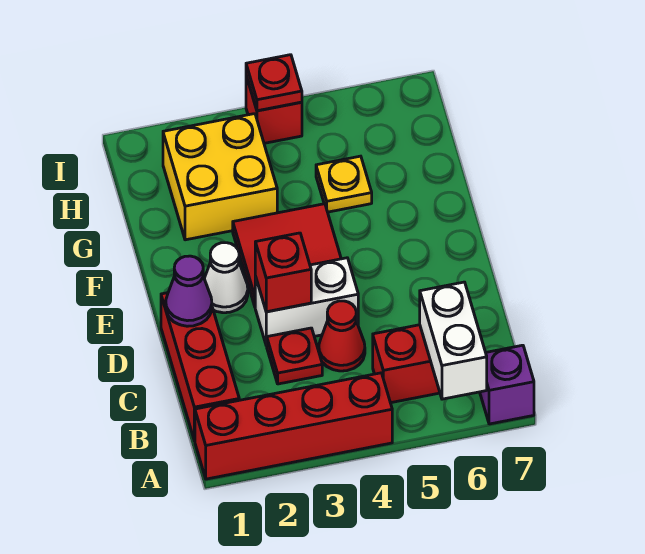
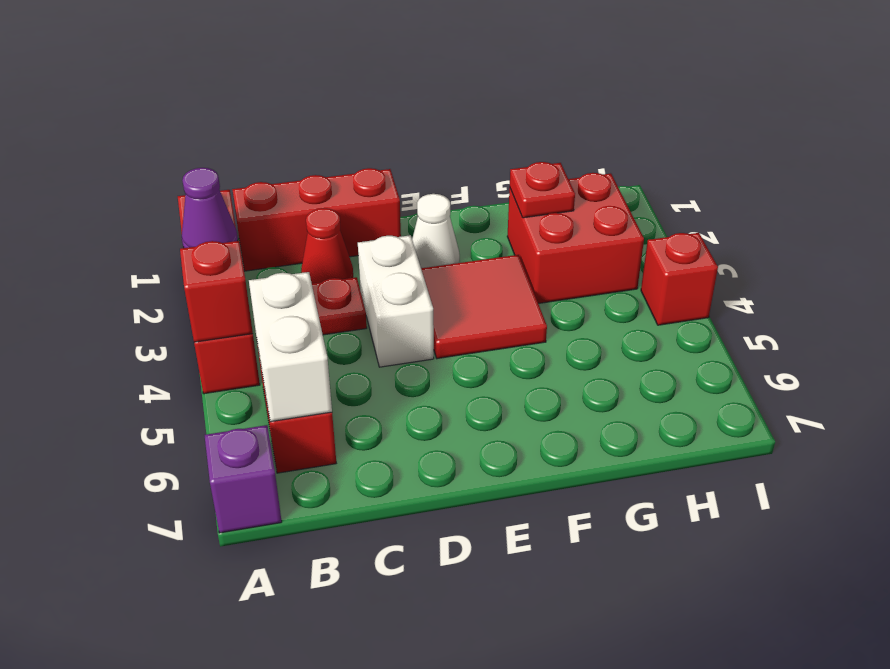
white brick A6:B6 level 2 -> white brick B5:B6 level 2
red cone C4 level 1 -> red cone C2 level 1
purple cone D1 level 2 -> purple cone A2 level 2
red brick D3 level 2 -> red brick A4 level 2
yellow brick G2:H3 level 1 -> red brick G2:H3 level 1
yellow plate G5 level 1 -> none
red plate I4 level 2 -> red plate G2 level 2

